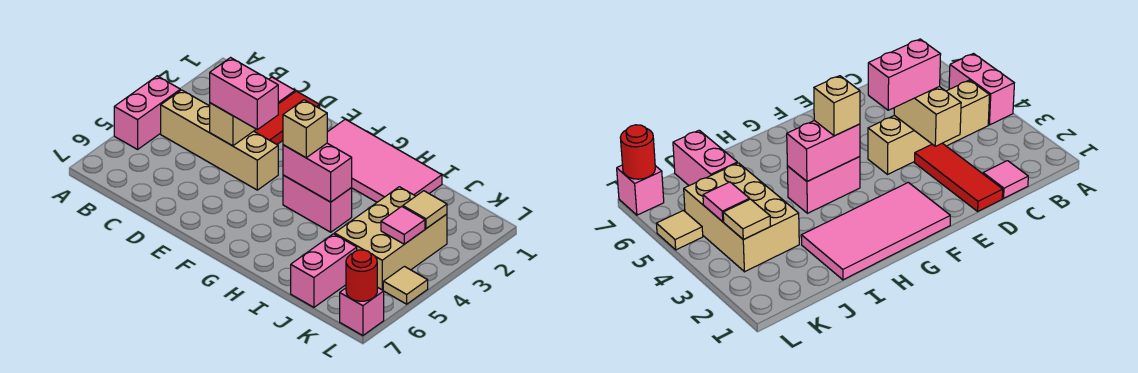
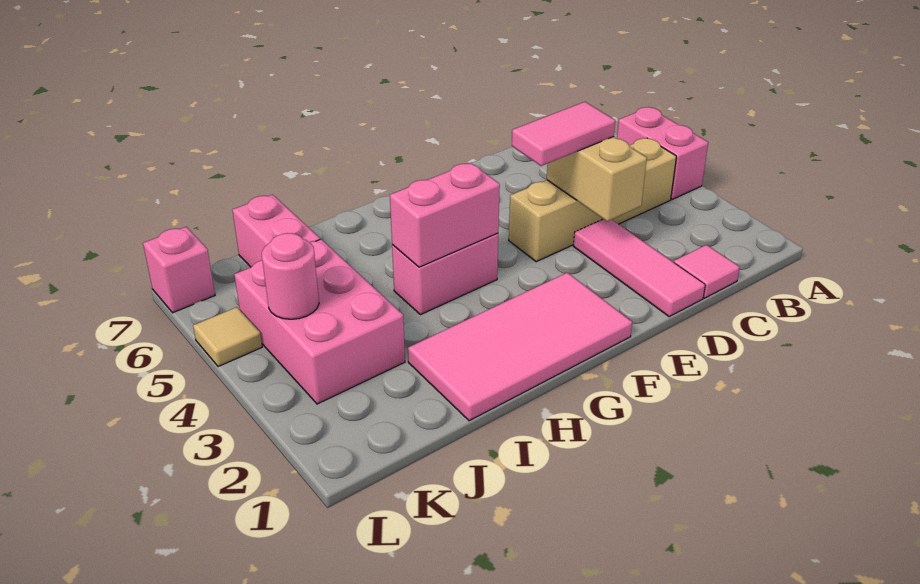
red tile D1:D3 level 1 -> pink tile D1:D3 level 1
pink brick D4:E4 level 3 -> pink tile D4:E4 level 3
tan brick G4 level 3 -> none
tan brick J3:K5 level 1 -> pink brick J3:K5 level 1
tan tile K3 level 2 -> none
pink tile K4 level 2 -> pink round brick K4 level 2
red round brick L7 level 2 -> none

